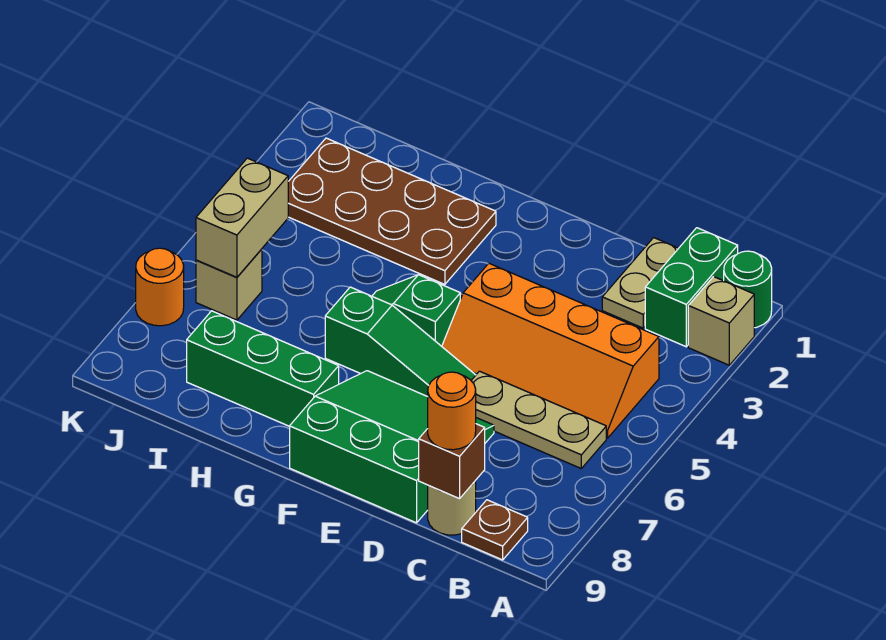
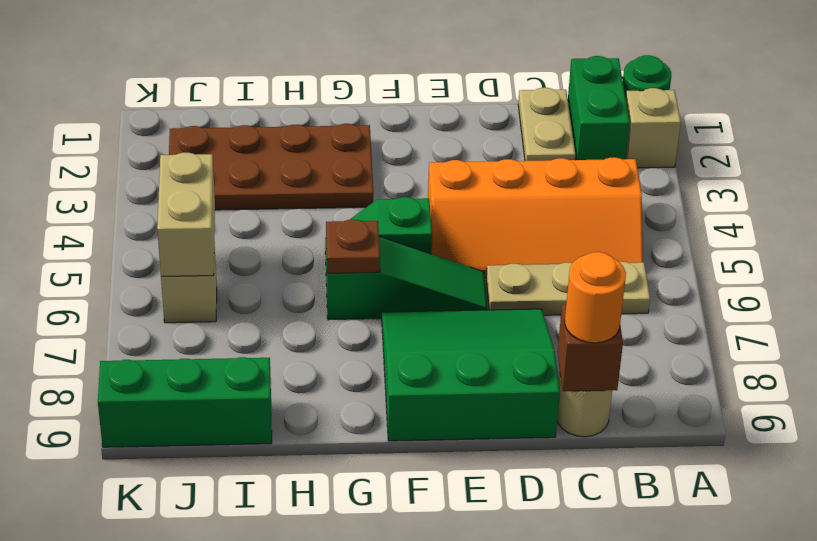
brown plate B9 level 1 -> brown plate G6 level 2
green brick G8:I8 level 1 -> green brick I9:K9 level 1
orange round brick K7 level 1 -> none

